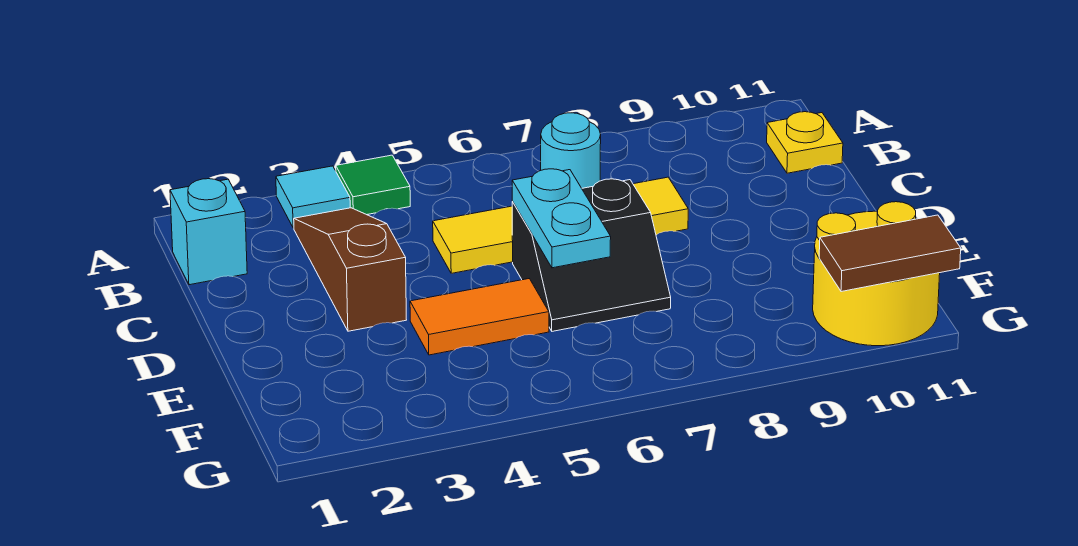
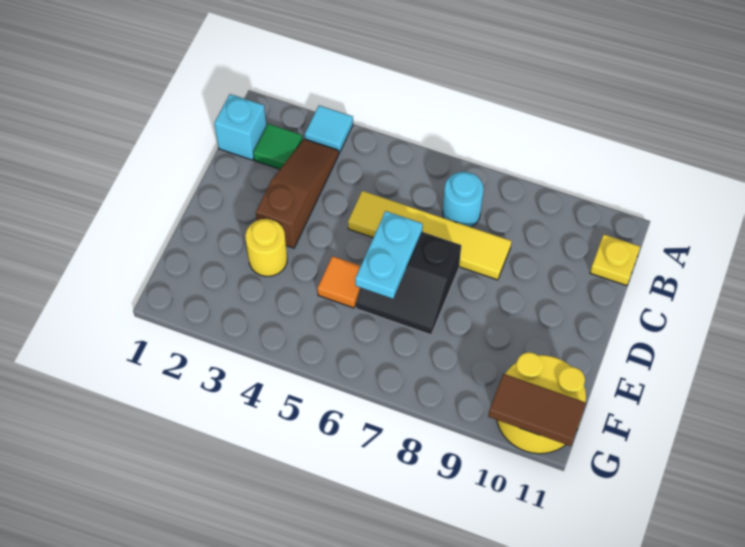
green tile A4 level 1 -> green tile B2 level 1
none -> yellow round brick E3 level 1
orange tile E4:E5 level 1 -> orange tile E5 level 1

